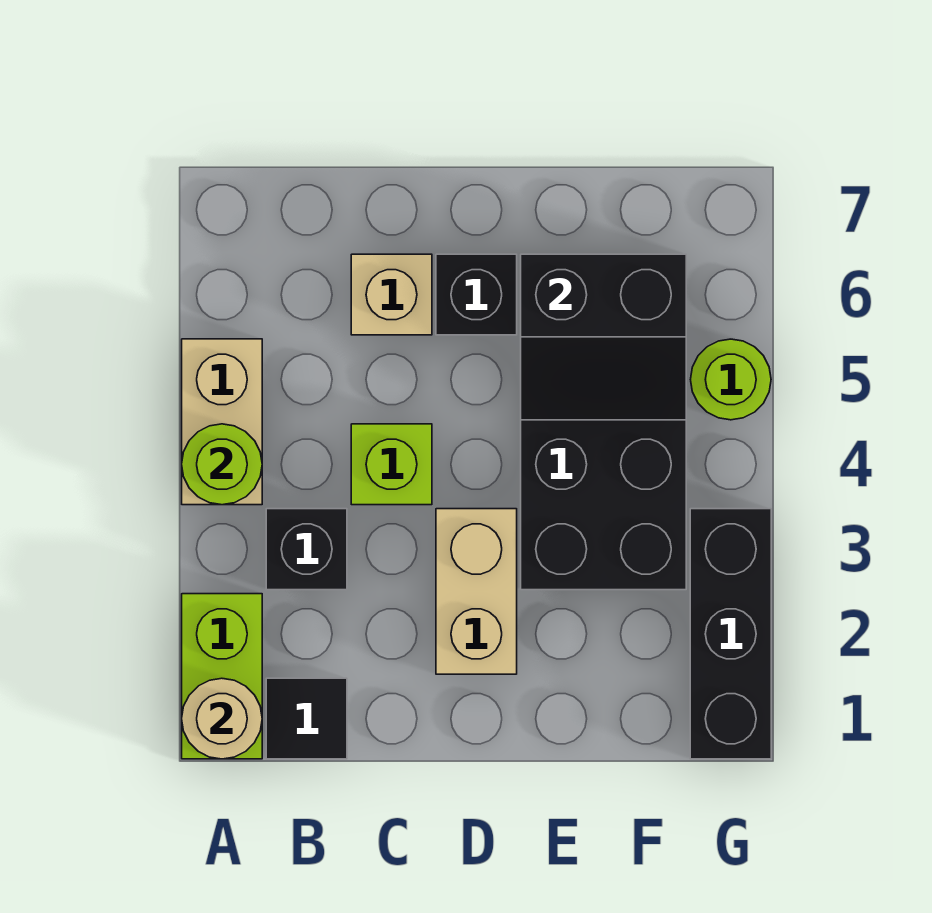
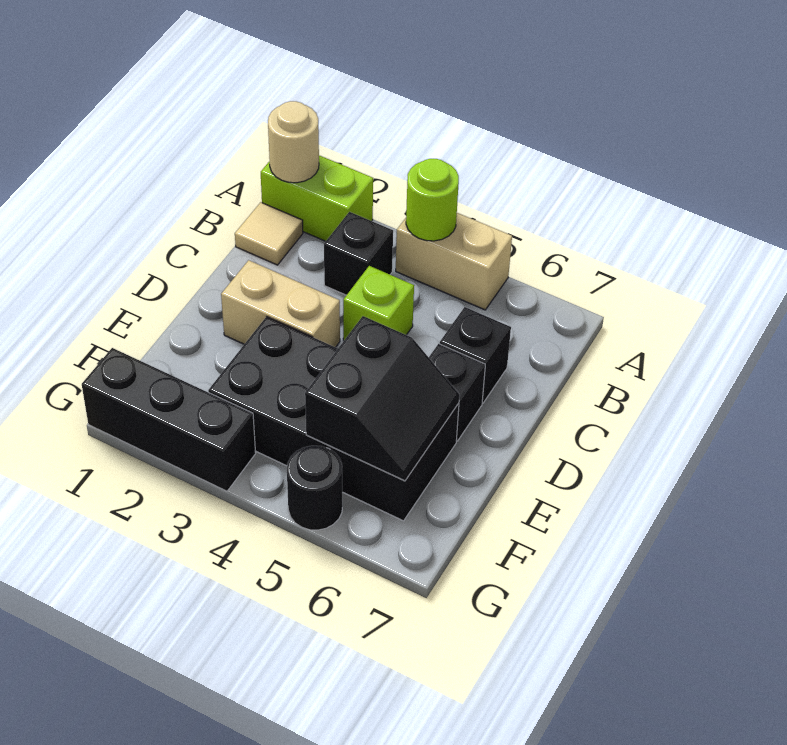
black tile B1 level 1 -> tan tile B1 level 1
tan brick C6 level 1 -> black brick C6 level 1
black slope E5:F6 level 2 top 6 -> black slope E5:F6 level 2 top 5
lime round brick G5 level 1 -> black round brick G5 level 1

